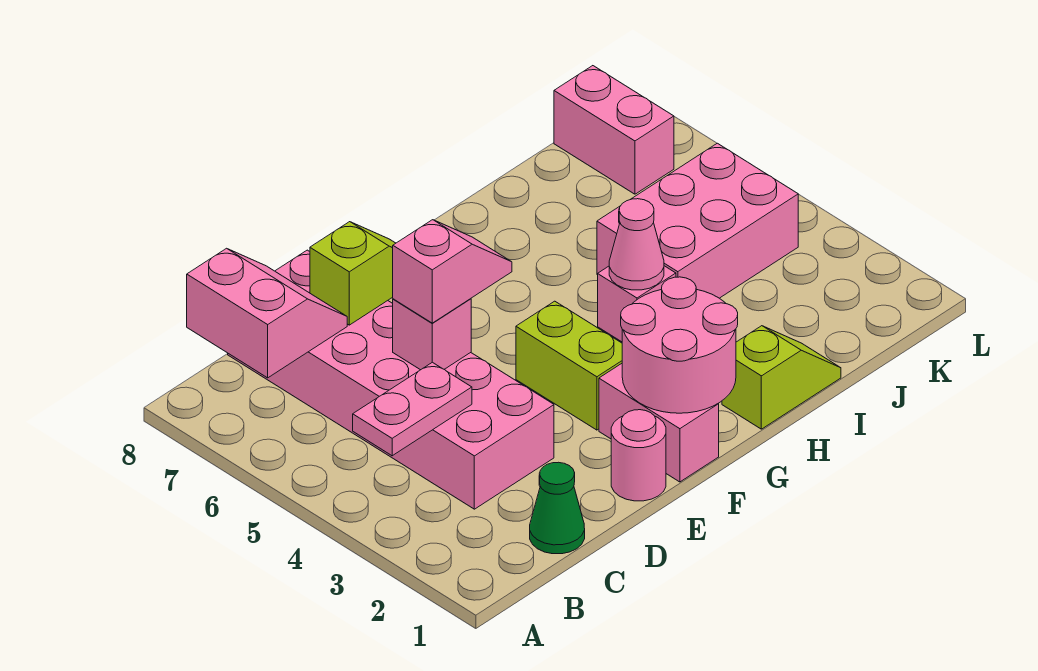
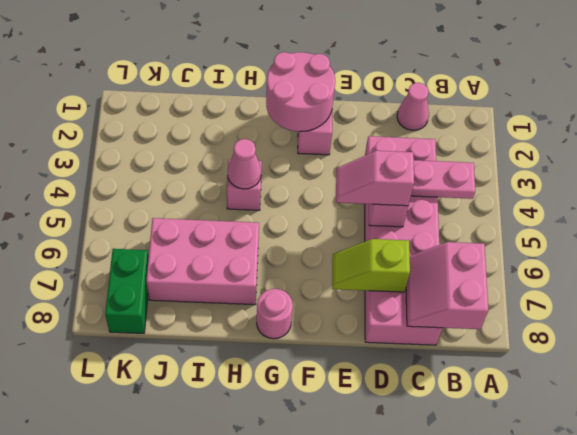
green cone C1 level 1 -> pink cone C1 level 1
pink round brick E1 level 1 -> pink round brick G8 level 1
lime brick F3:F4 level 1 -> none
lime slope H1:I1 level 1 top H -> none
pink brick I4:K5 level 1 -> pink brick H6:J7 level 1
pink brick K7:K8 level 1 -> green brick K7:K8 level 1

